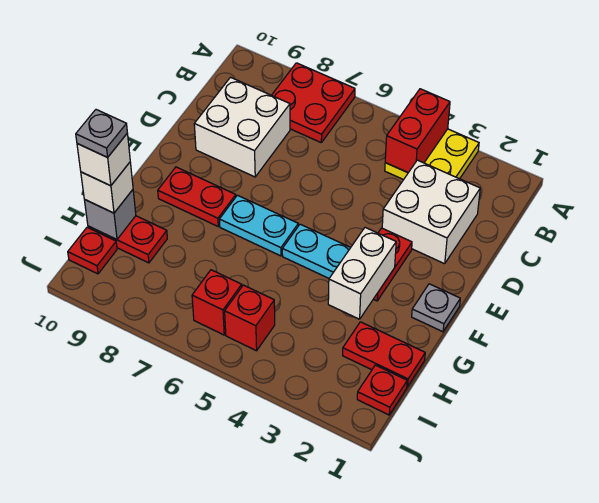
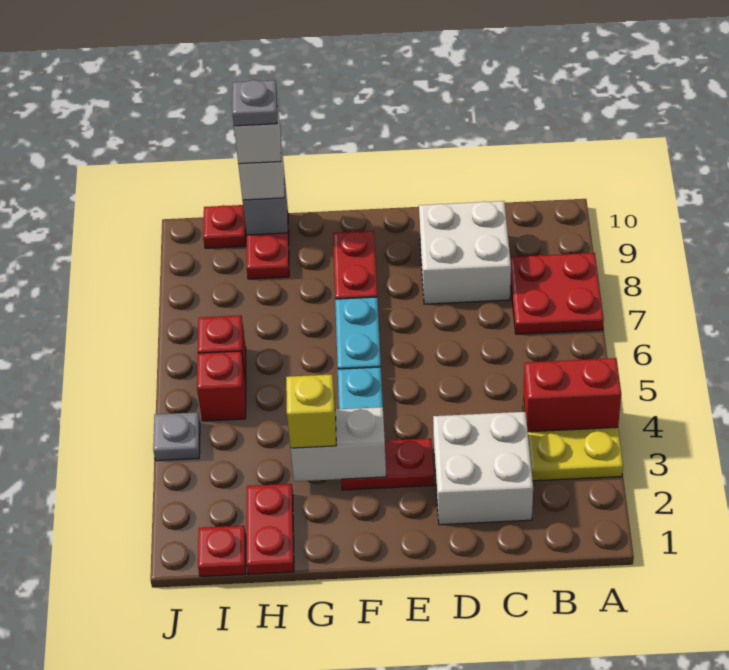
grey plate F1 level 1 -> grey plate J4 level 1
none -> yellow brick G3 level 3

